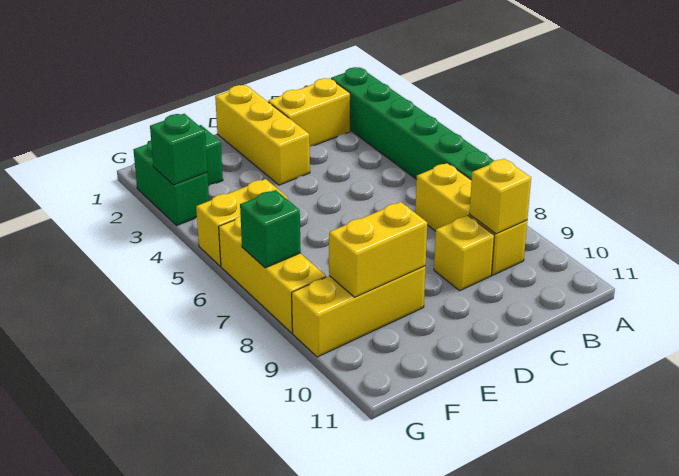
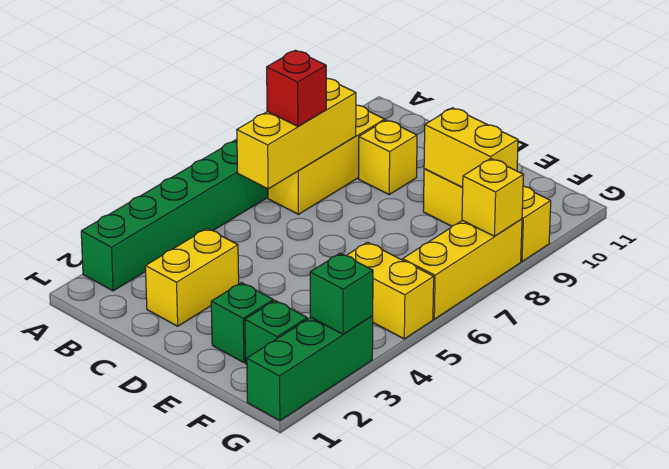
yellow brick B2:C2 level 1 -> yellow brick C2:C3 level 1
none -> red brick B7 level 3
yellow brick B9 level 2 -> yellow brick G8 level 2
yellow brick D1:D3 level 1 -> yellow brick B6:B8 level 2
green brick G2:G3 level 1 -> green brick G1:G3 level 1
green brick G7 level 2 -> green brick E2 level 1

